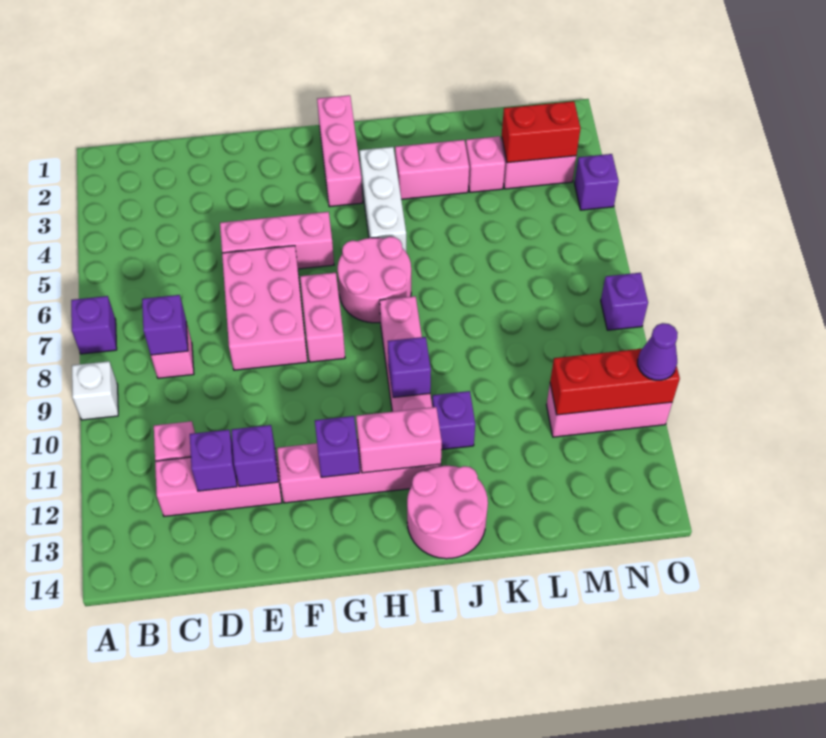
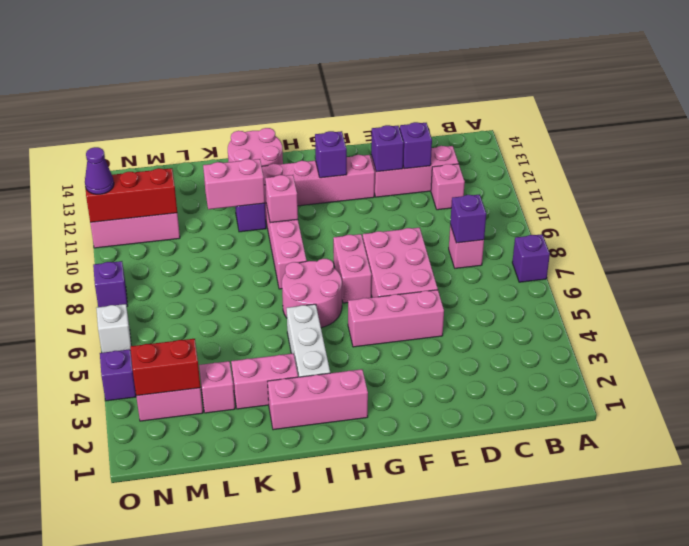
white brick A9 level 1 -> white brick O6 level 1
pink brick H1:H3 level 1 -> pink brick H2:J2 level 1
pink brick H12:I12 level 2 -> pink brick J11:K11 level 2
purple brick I10 level 2 -> pink brick I10 level 2

